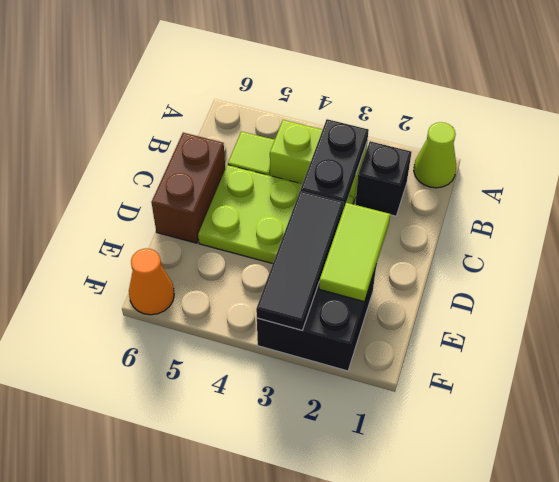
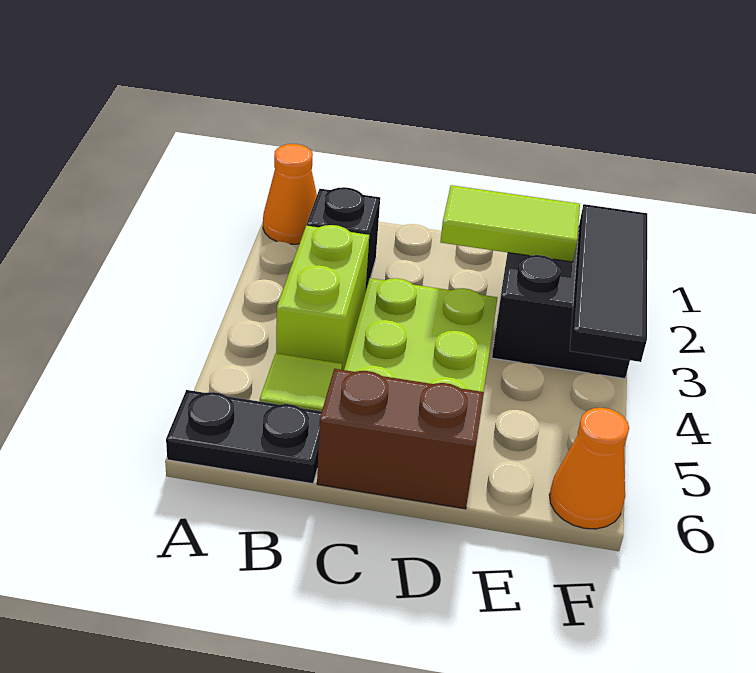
lime cone A1 level 1 -> orange cone A1 level 1
black plate B3:C3 level 2 -> black plate A6:B6 level 1
black tile D3:F3 level 2 -> black tile F2:F4 level 2

